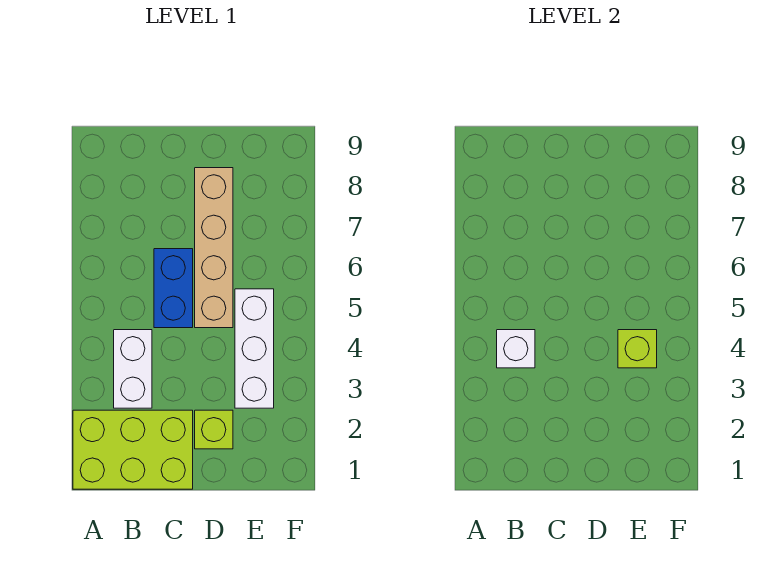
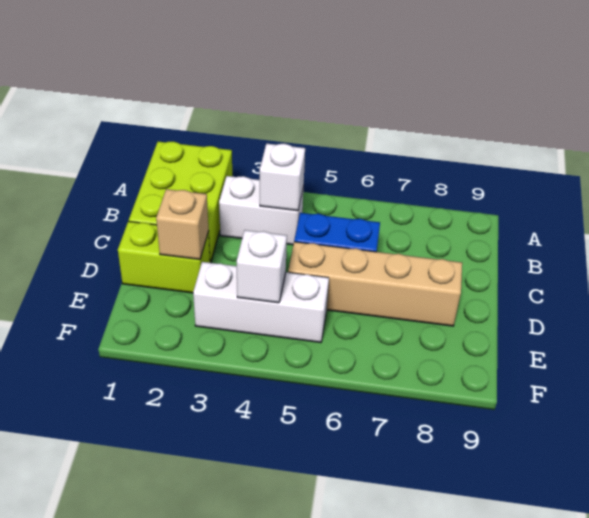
lime brick D2 level 1 -> lime brick D1:D2 level 1
none -> tan brick D2 level 2
lime brick E4 level 2 -> white brick E4 level 2

